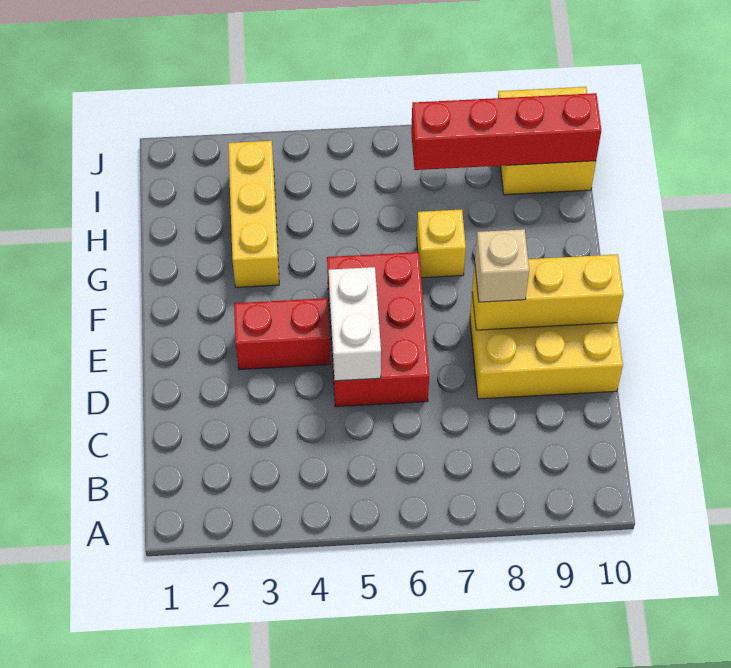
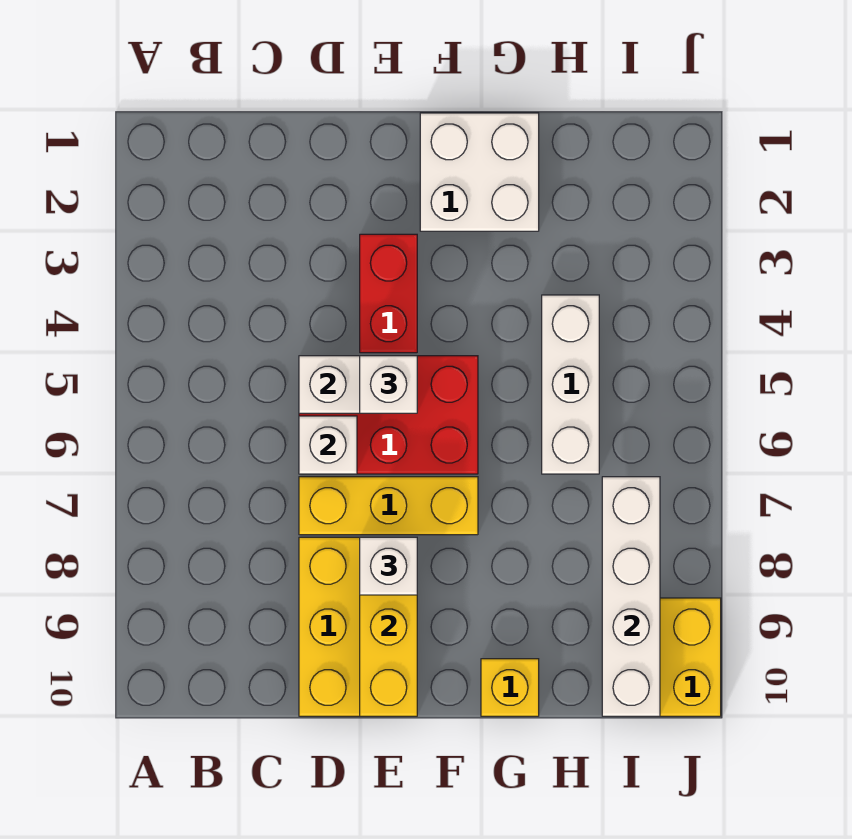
none -> white brick D6 level 2
none -> white brick E5 level 3
tan brick E8 level 3 -> white brick E8 level 3
none -> white brick F1:G2 level 1
yellow brick G3:I3 level 1 -> yellow brick D7:F7 level 1
yellow brick G7 level 1 -> yellow brick G10 level 1
none -> white brick H4:H6 level 1
red brick I7:I10 level 2 -> white brick I7:I10 level 2

